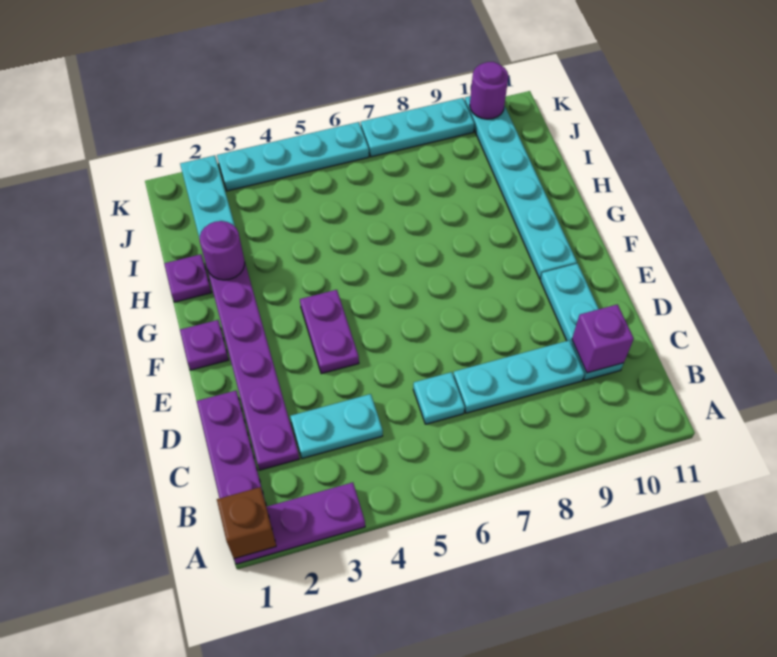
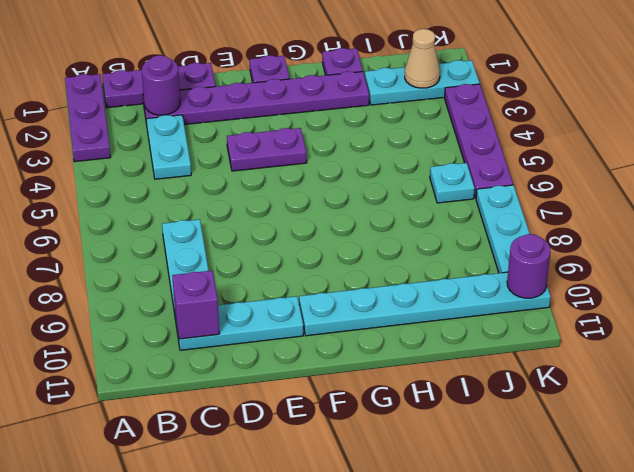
brown brick A1 level 2 -> none
cyan plate C6 level 1 -> cyan plate J6 level 1
purple round brick H2 level 2 -> purple round brick C2 level 2
none -> tan cone J2 level 2
cyan plate K3:K6 level 1 -> purple plate K3:K6 level 1

